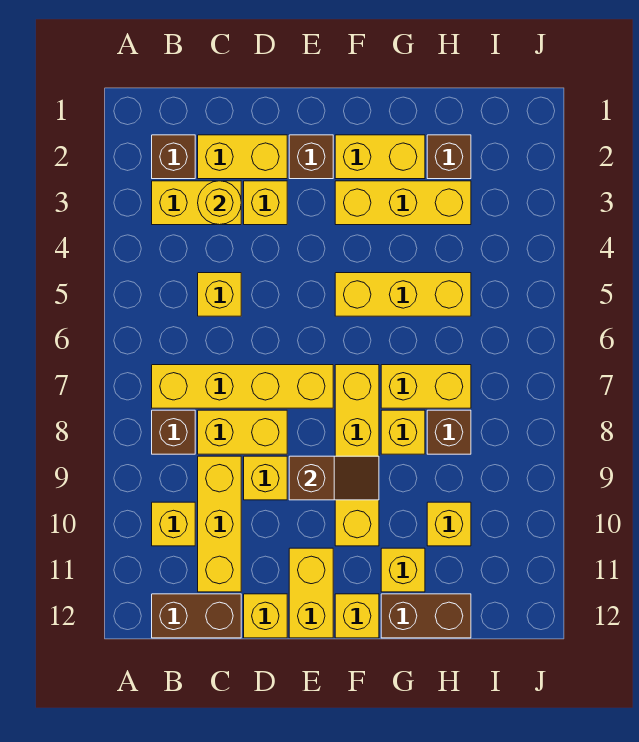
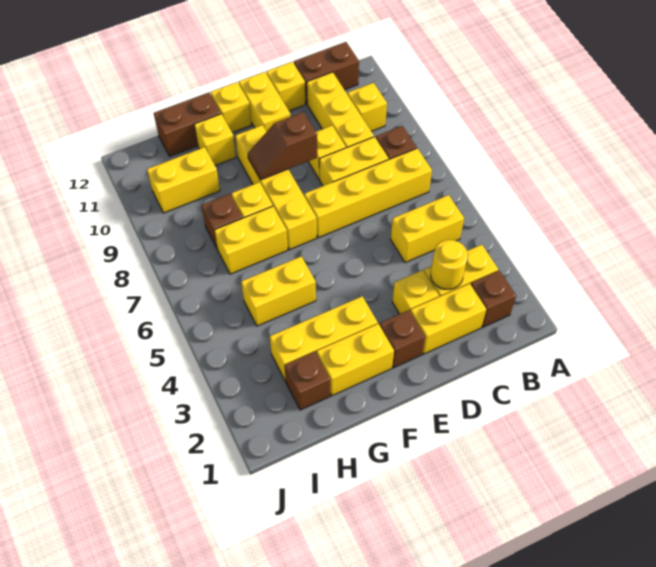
yellow brick C5 level 1 -> yellow brick B5:C5 level 1
yellow brick F5:H5 level 1 -> yellow brick G5:H5 level 1
yellow brick H10 level 1 -> yellow brick H10:I10 level 1

